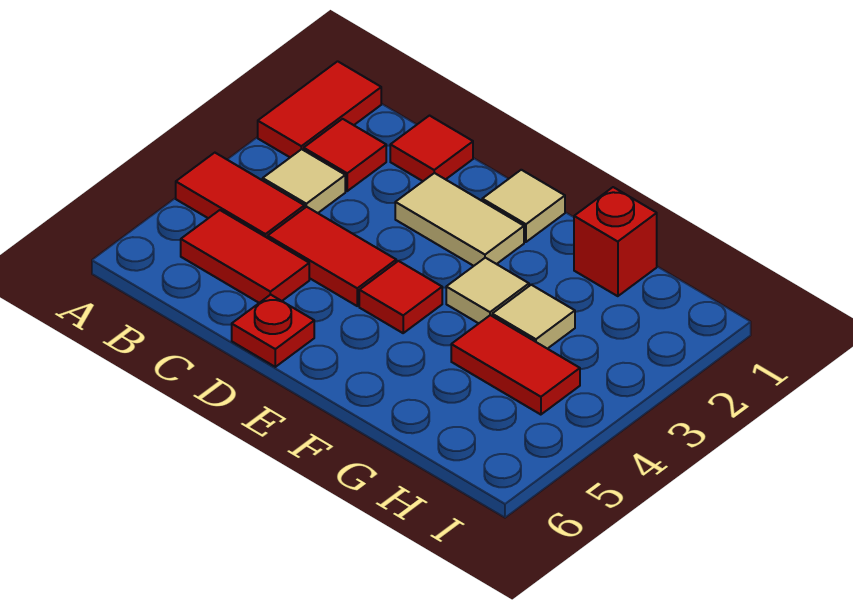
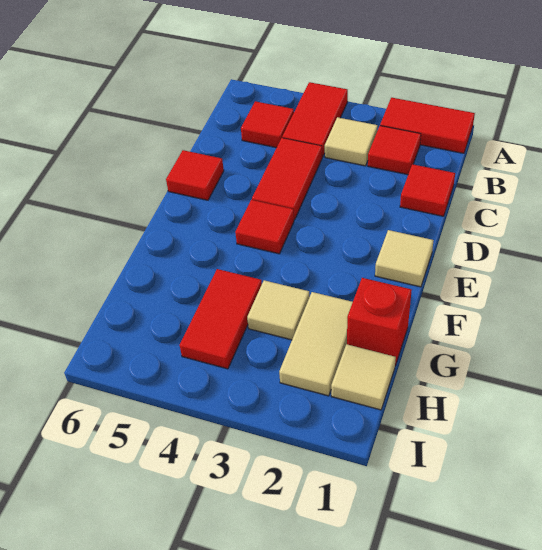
red tile B5:C5 level 1 -> red tile B5 level 1
tan tile D2:E2 level 1 -> tan tile G2:H2 level 1
red plate D6 level 1 -> red tile D6 level 1
tan tile F3 level 1 -> tan tile H1 level 1

